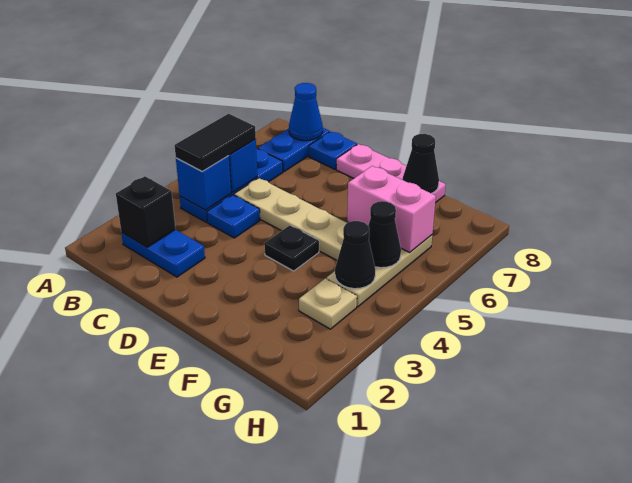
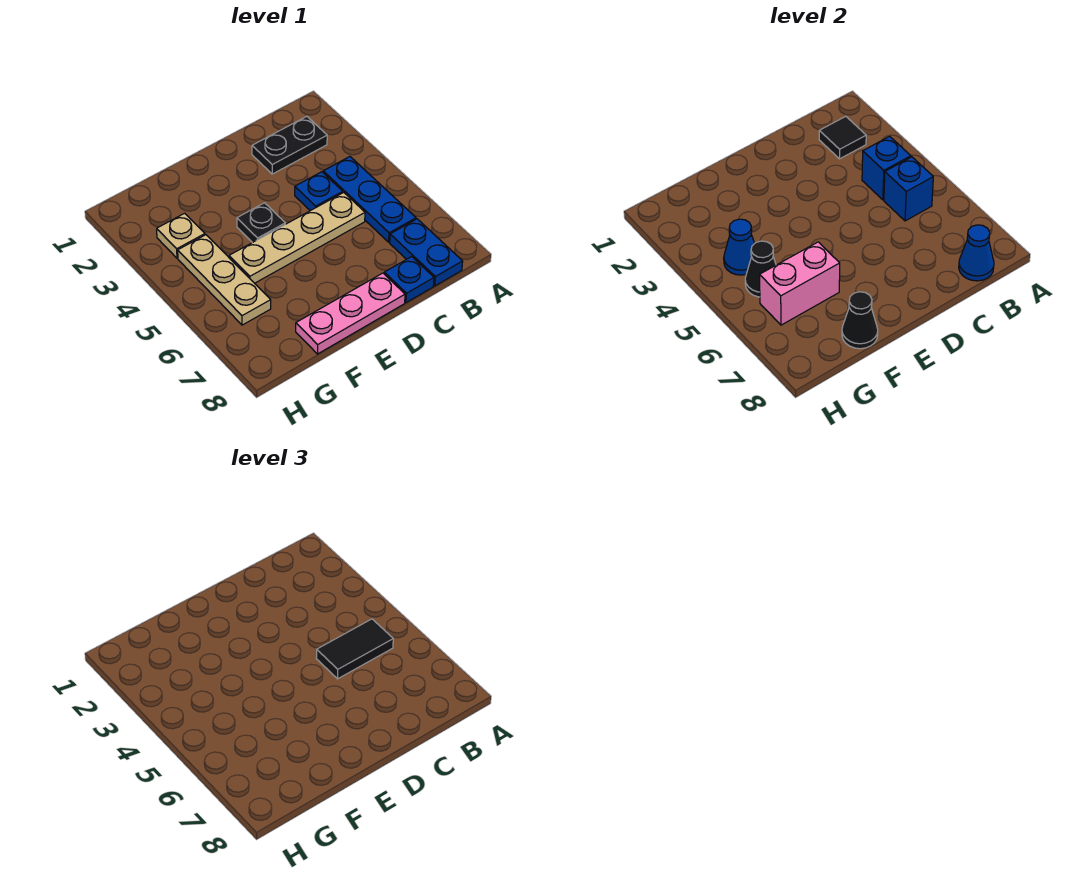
blue plate B2:C2 level 1 -> black plate B2:C2 level 1
black brick B2 level 2 -> black tile B2 level 2
black tile B4:B5 level 3 -> black tile B5:C5 level 3
black cone G4 level 2 -> blue cone G4 level 2

